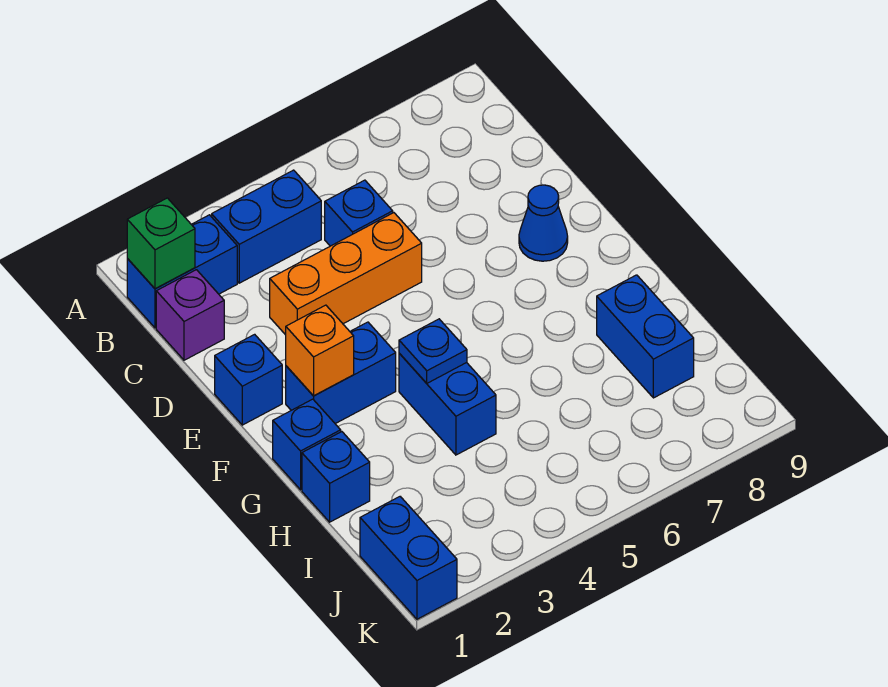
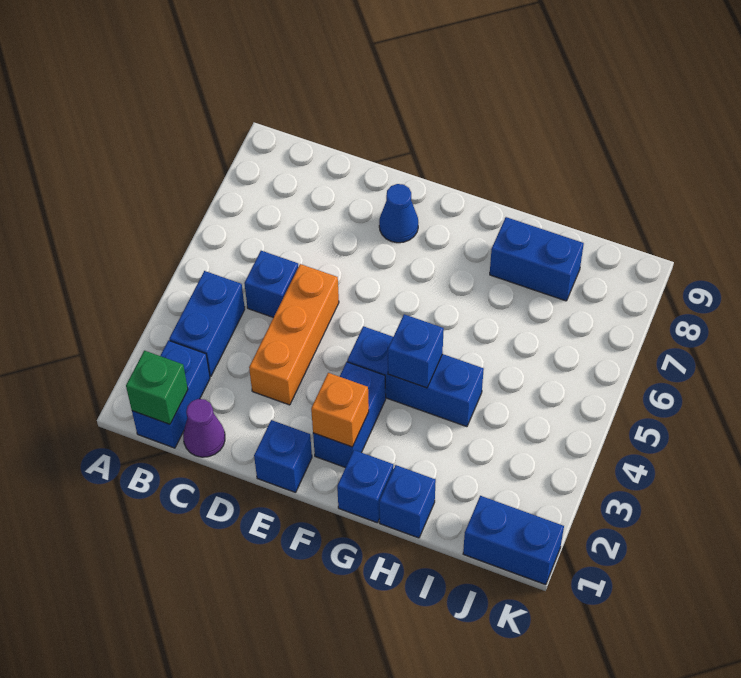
purple brick C1 level 1 -> purple cone C1 level 1
blue brick G4:H4 level 1 -> blue brick F4:H4 level 1
blue plate G4 level 2 -> blue brick G4 level 2

